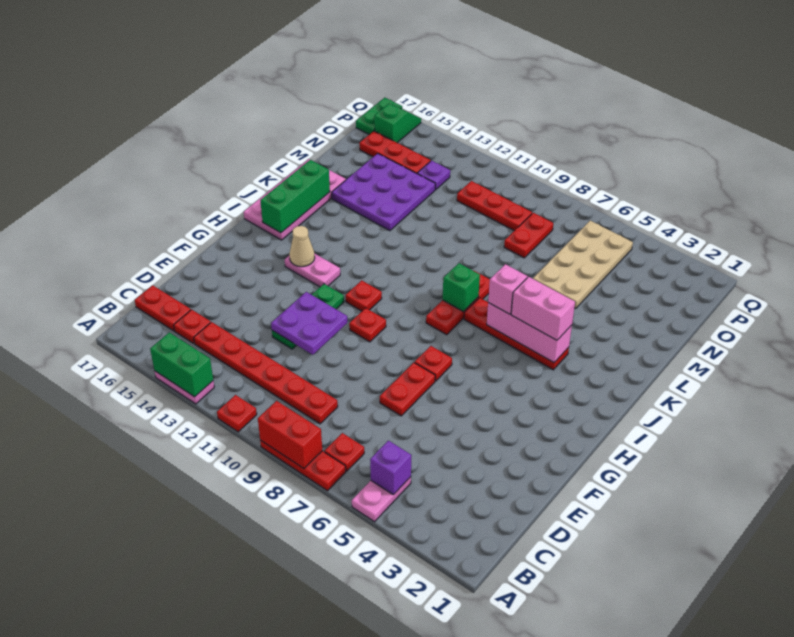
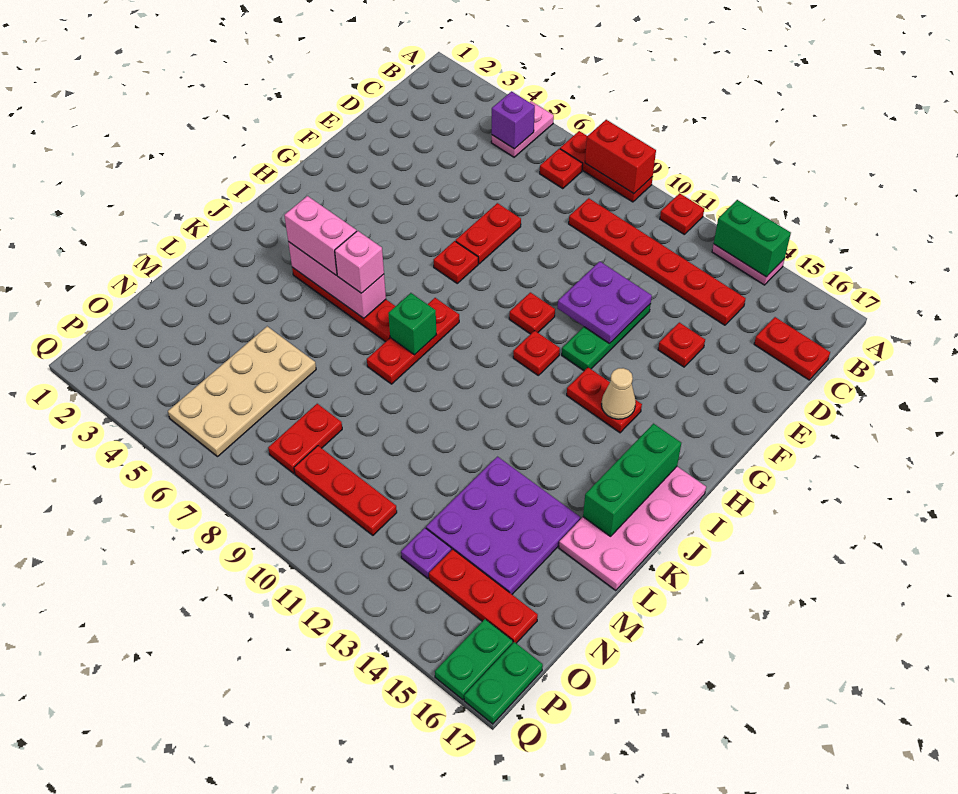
red plate C15 level 1 -> red plate E14 level 1
pink plate H13:H14 level 1 -> red plate H13:H14 level 1
green slope P16:Q16 level 1 top P -> green plate P16:Q16 level 1

